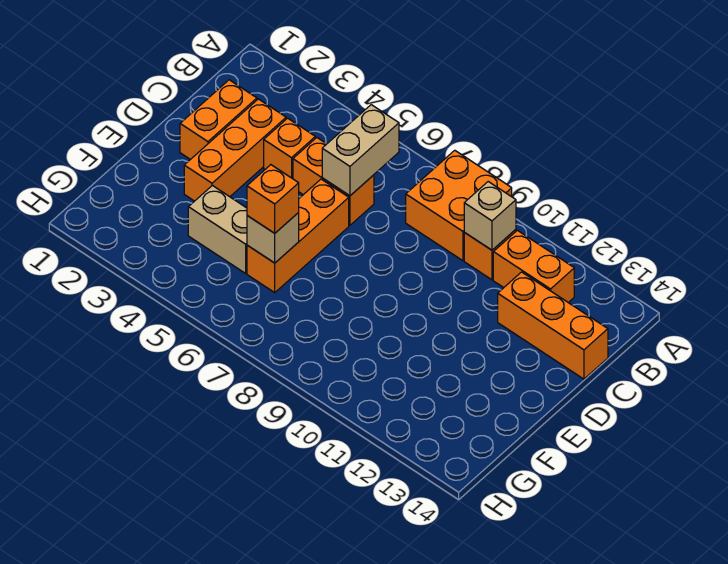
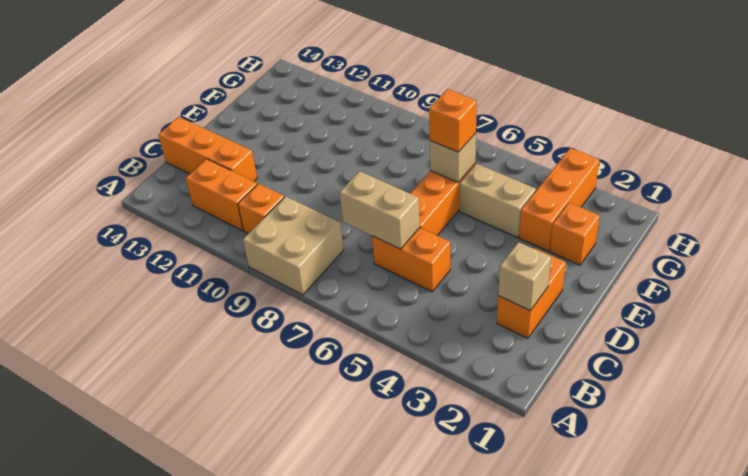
orange brick A8:B9 level 1 -> tan brick A8:B9 level 1
tan brick B6:C6 level 2 -> tan brick C6:C7 level 2
tan brick B10 level 2 -> tan brick C2 level 2
orange brick C3:E3 level 1 -> orange brick F3:H3 level 1
orange brick C4 level 1 -> orange brick F2 level 1

